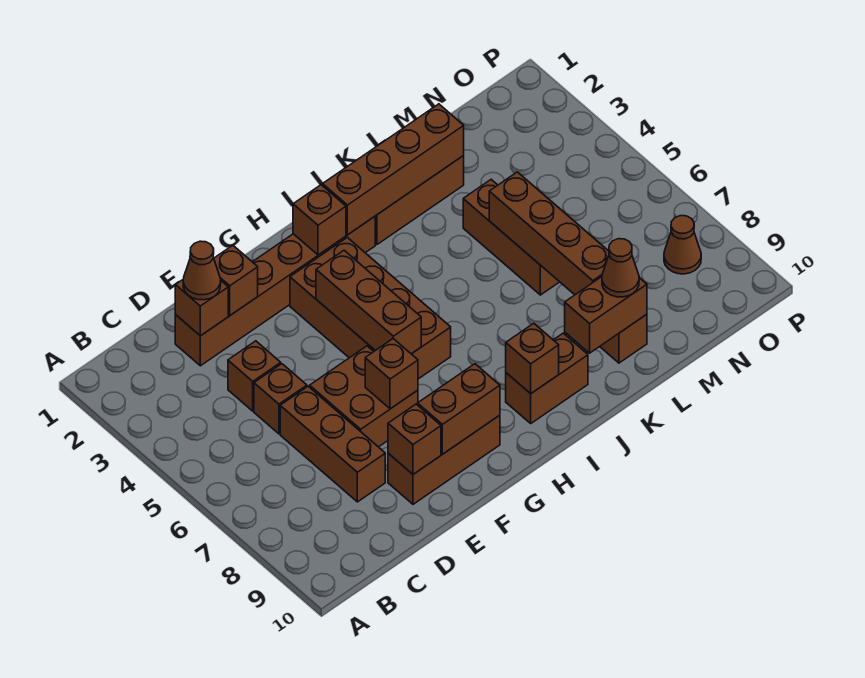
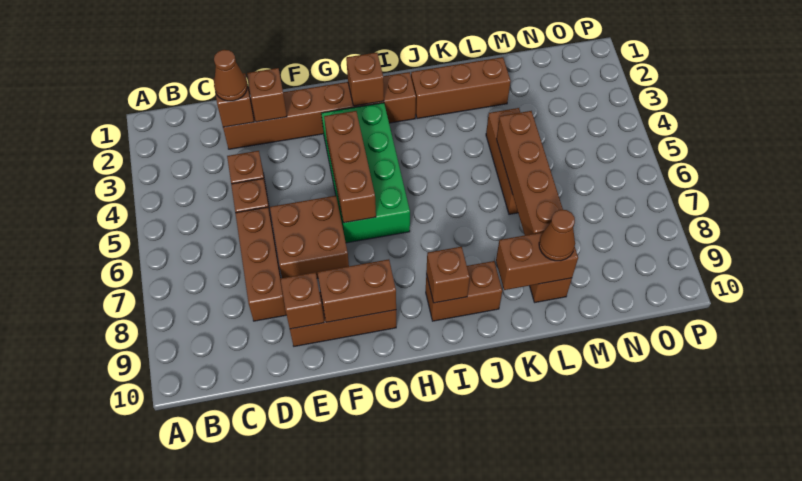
brown brick F7 level 2 -> none
brown brick G3:H6 level 1 -> green brick G3:H6 level 1
brown brick I2:L2 level 2 -> none
brown cone O8 level 1 -> none

